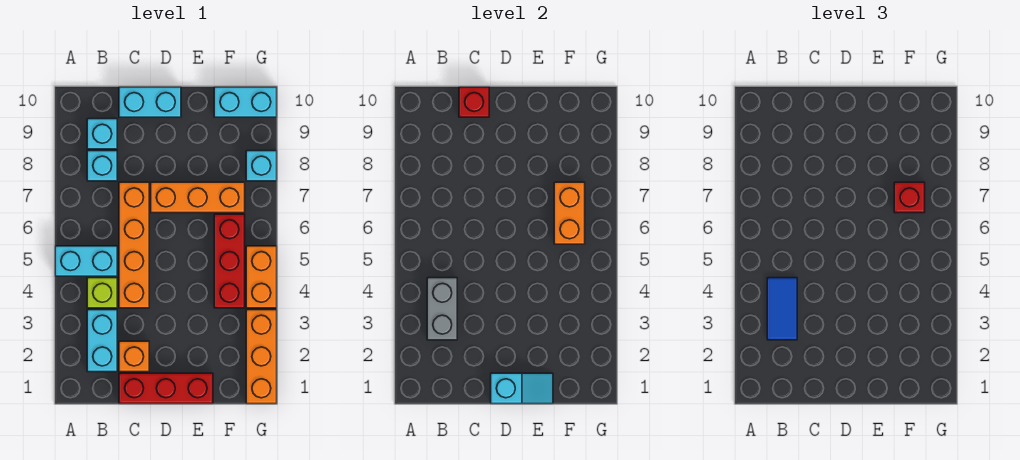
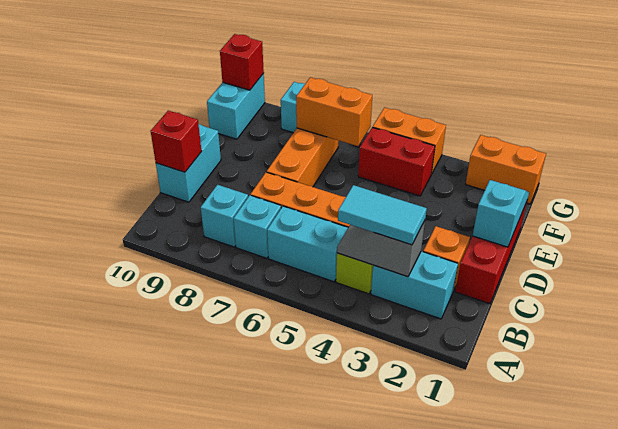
cyan brick A5:B5 level 1 -> cyan brick B5:B6 level 1
grey brick B3:B4 level 2 -> grey slope B3:B4 level 2 top 3
blue tile B3:B4 level 3 -> cyan tile B3:B4 level 3
cyan brick B9 level 1 -> cyan brick B7 level 1
red brick F4:F6 level 1 -> red brick F4:F5 level 1
red brick F7 level 3 -> red brick G10 level 2
orange brick G1:G3 level 1 -> orange brick G1:G2 level 1

